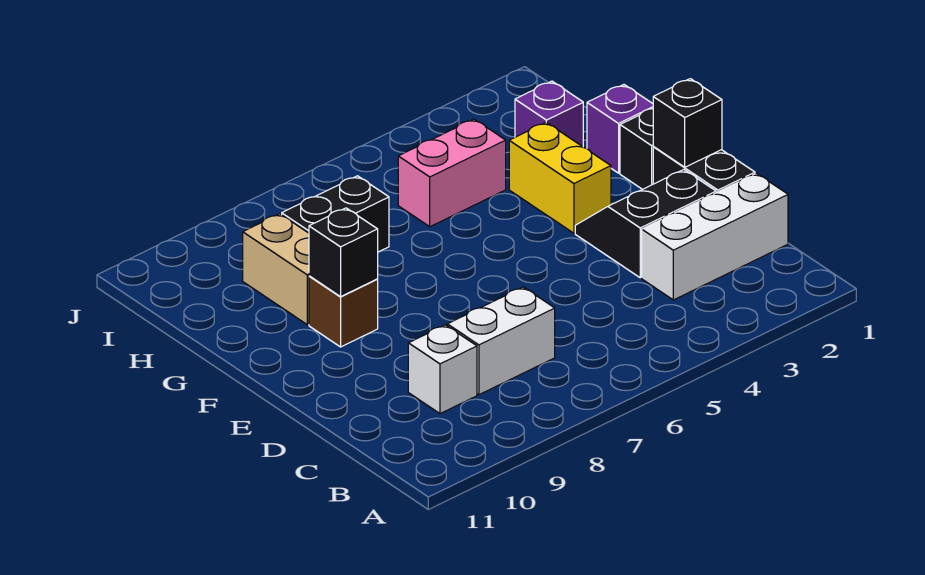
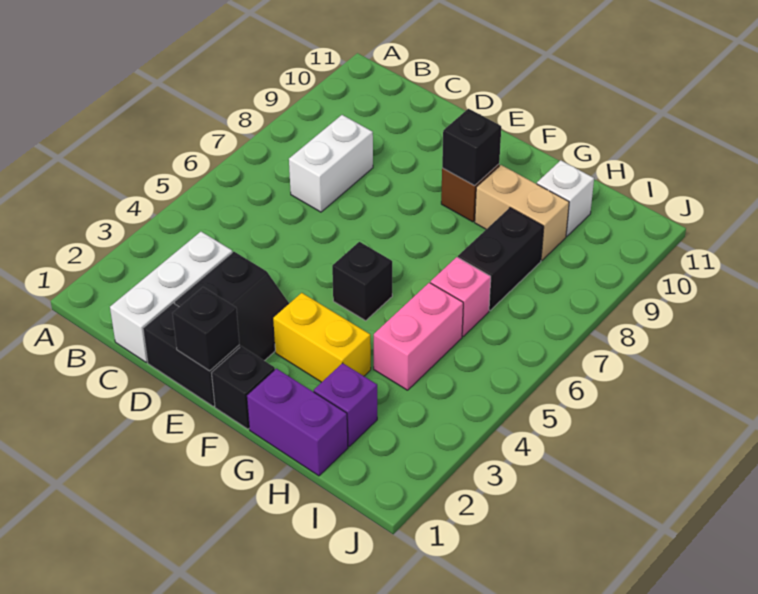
white brick C9 level 1 -> white brick H10 level 1
none -> black brick F5 level 1
purple brick G1 level 1 -> purple brick G1:H1 level 1
none -> pink brick H6 level 1

